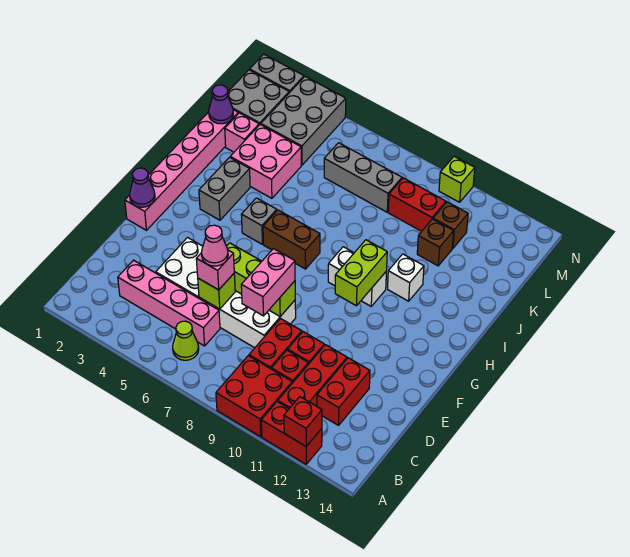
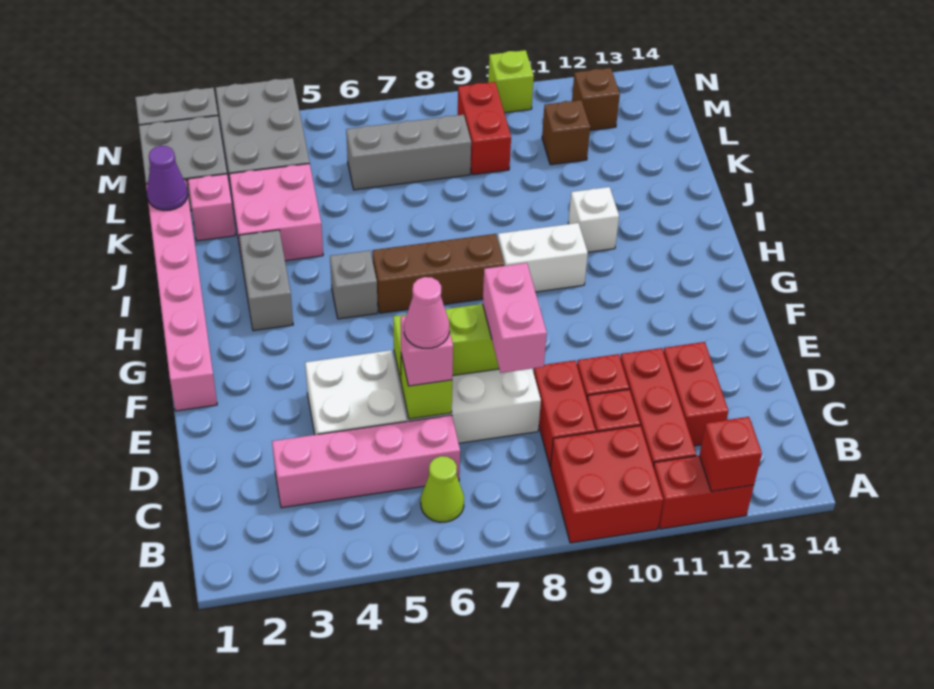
purple cone F1 level 2 -> none
lime brick G10:H10 level 2 -> none
brown brick H6:H7 level 1 -> brown brick H6:H8 level 1
brown brick K11 level 1 -> brown brick M12 level 1
red brick L9:L10 level 1 -> red brick L9:M9 level 1

